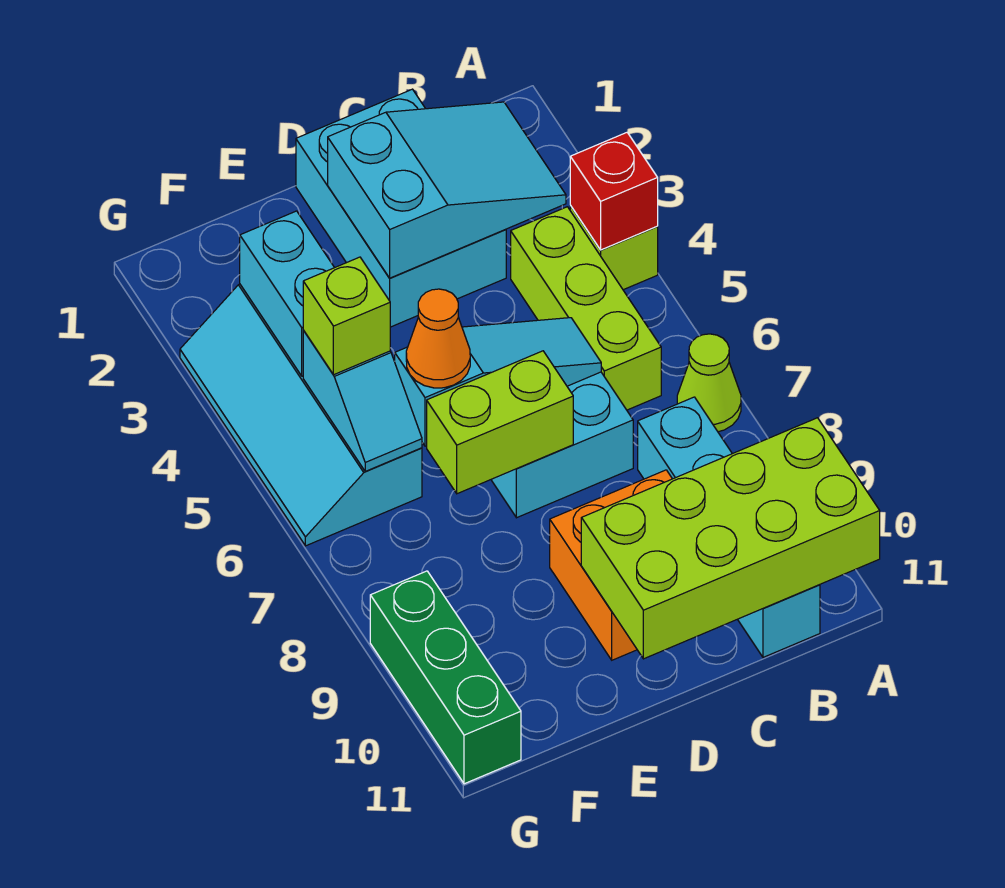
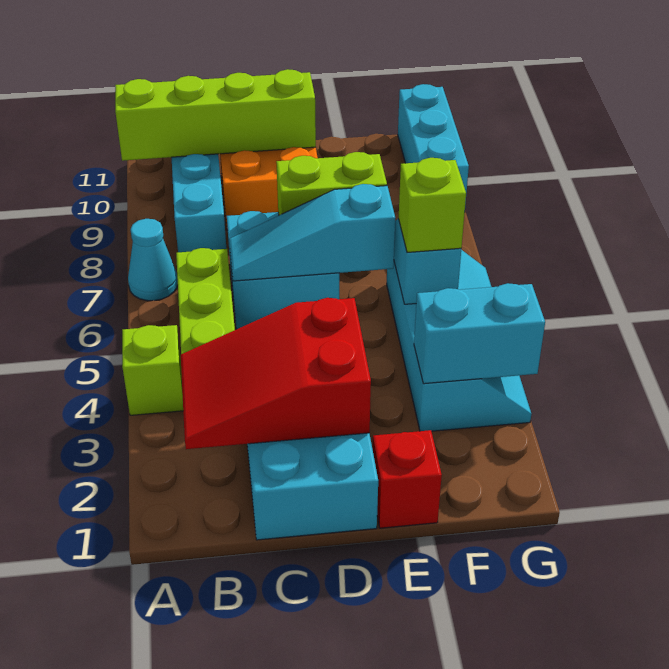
red brick A4 level 2 -> red brick E1 level 1
lime cone A7 level 1 -> cyan cone A7 level 1
lime brick A10:D11 level 2 -> lime brick A10:D10 level 2
cyan slope B2:D3 level 2 top D -> red slope B2:D3 level 2 top D
orange cone E6 level 3 -> none
cyan brick F3:F4 level 2 -> cyan brick F3:G3 level 2
green brick G9:G11 level 1 -> cyan brick G9:G11 level 1

